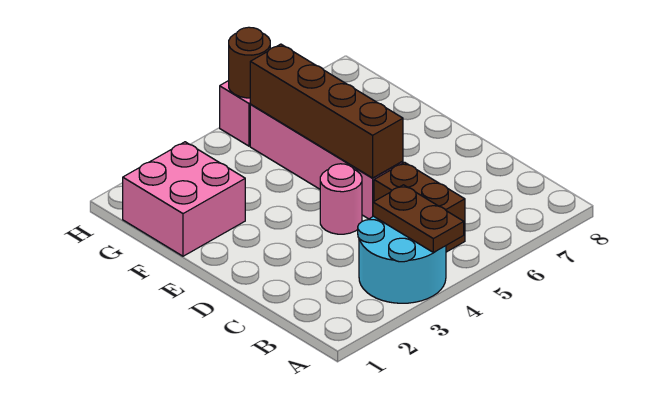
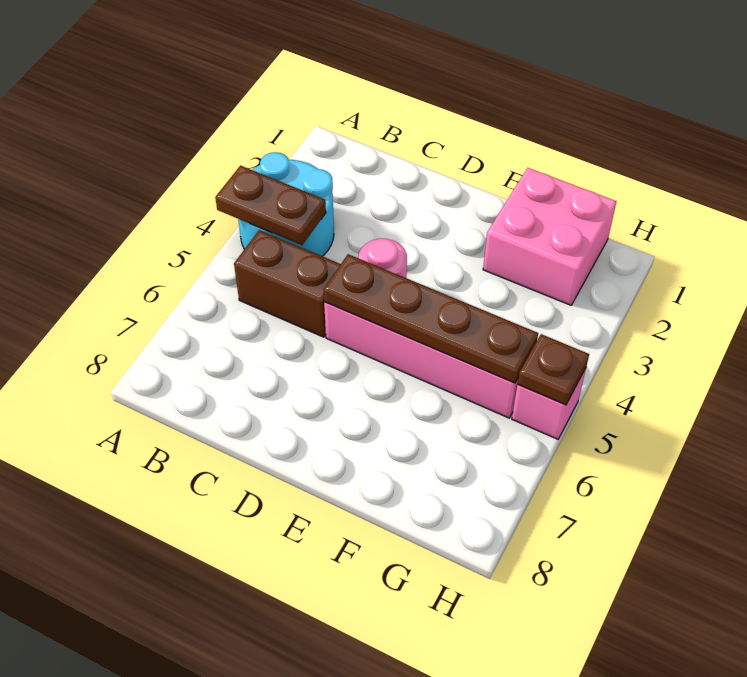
brown brick D5:G5 level 2 -> brown plate D5:G5 level 2
brown round brick H5 level 2 -> brown plate H5 level 2

